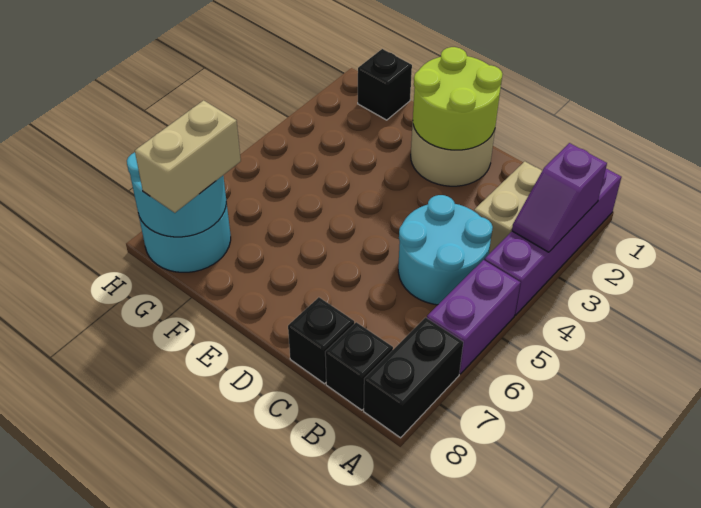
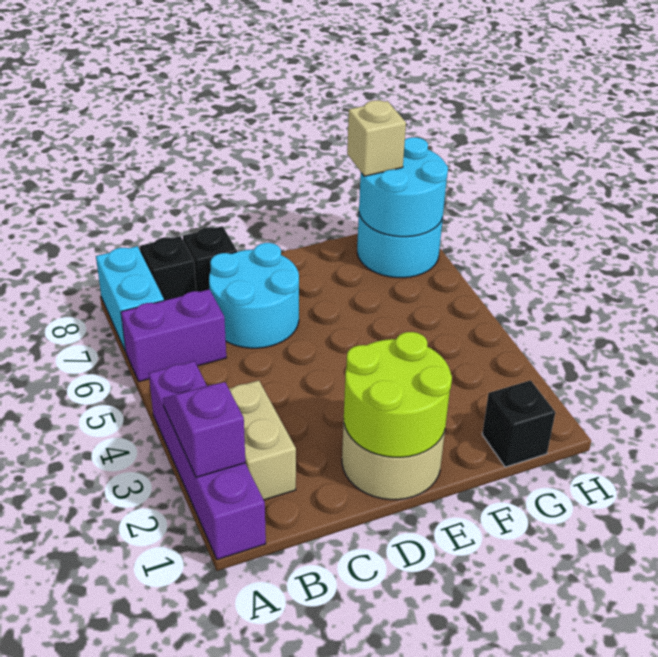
purple brick A5:A6 level 1 -> purple brick A6:B6 level 1
black brick A7:A8 level 1 -> cyan brick A7:A8 level 1
cyan round brick B4:C5 level 1 -> cyan round brick C6:D7 level 1
tan brick G7:G8 level 3 -> tan brick G8 level 3

